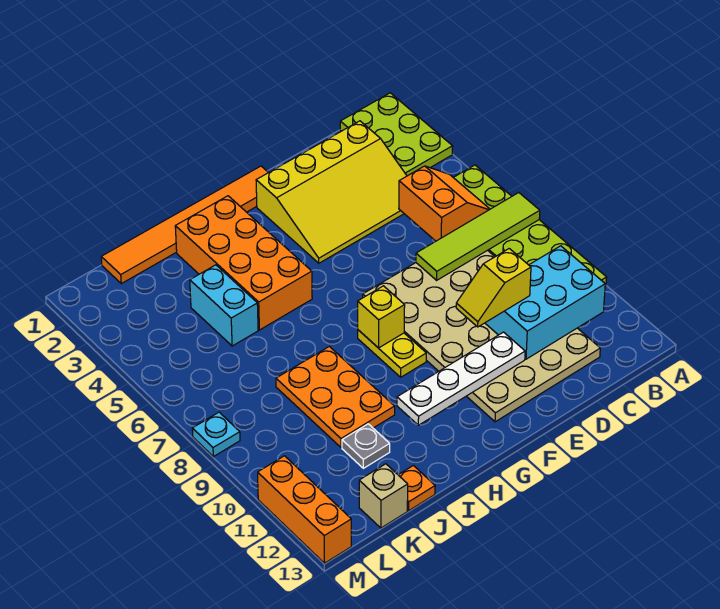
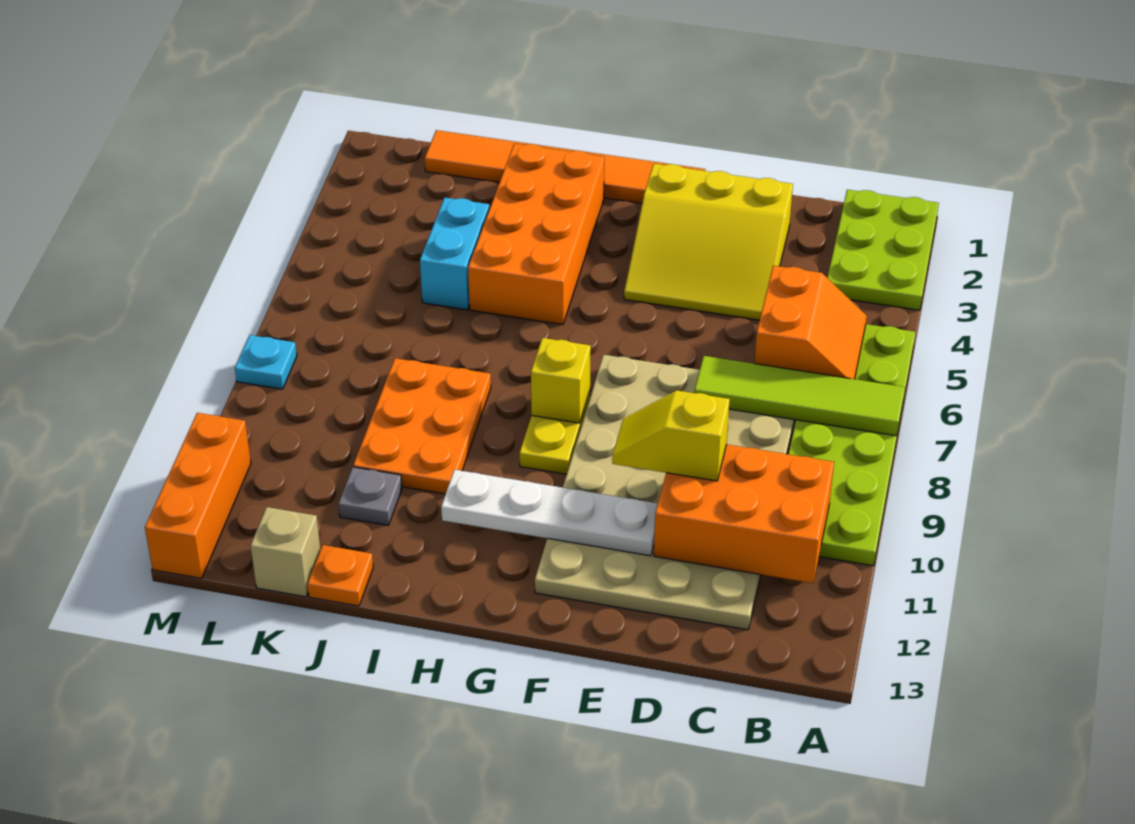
cyan brick B10:D11 level 2 -> orange brick B10:D11 level 2
yellow slope C2:F4 level 1 top 2 -> yellow slope D2:F4 level 1 top 2

